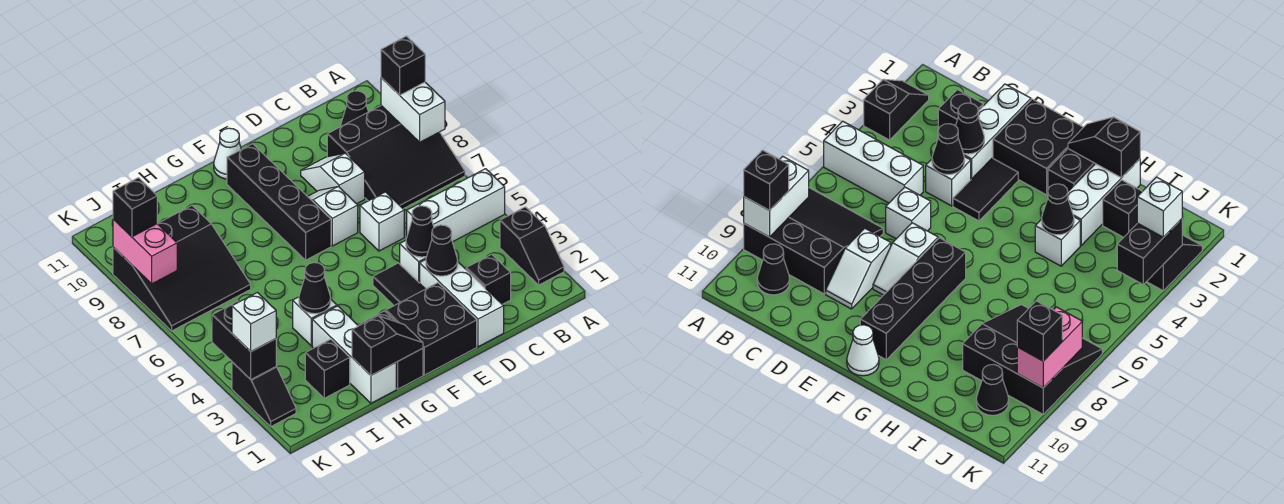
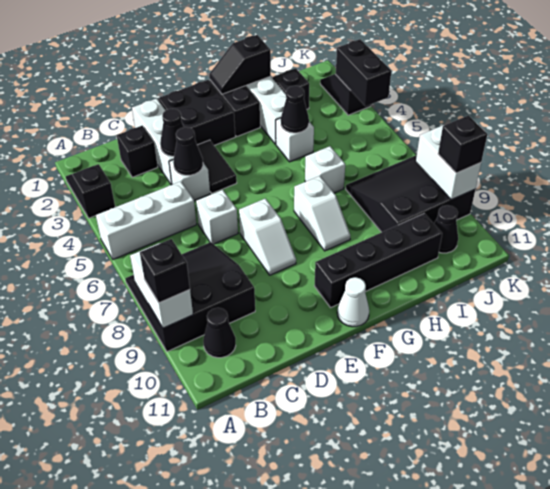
white slope D8:D9 level 1 top 8 -> white slope G7:G8 level 1 top 7
black brick F7:F10 level 1 -> black brick F10:I10 level 1
white brick K3 level 3 -> white brick H6 level 1
pink brick K8:K9 level 2 -> white brick K8:K9 level 2

